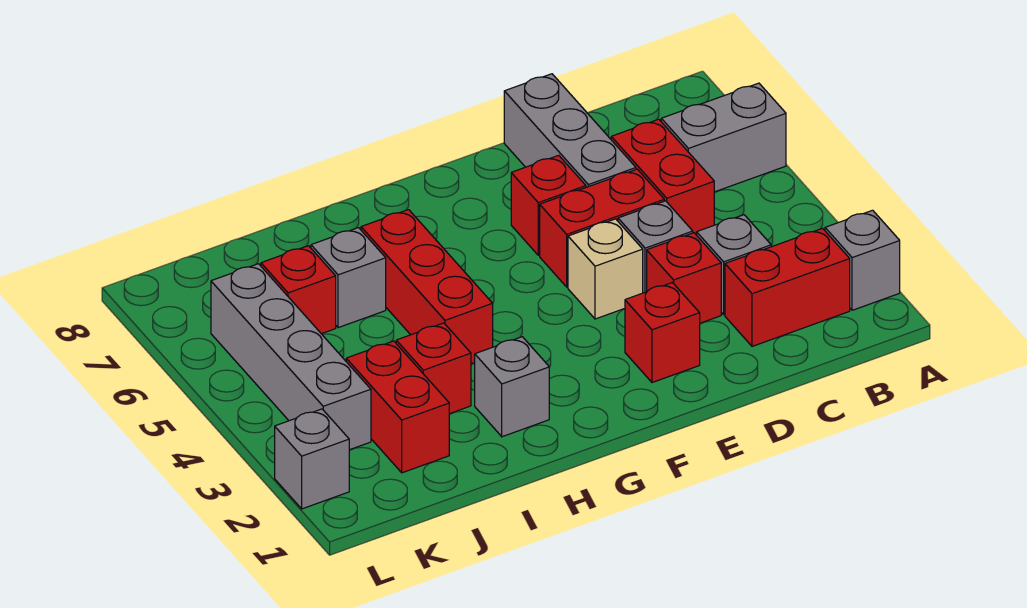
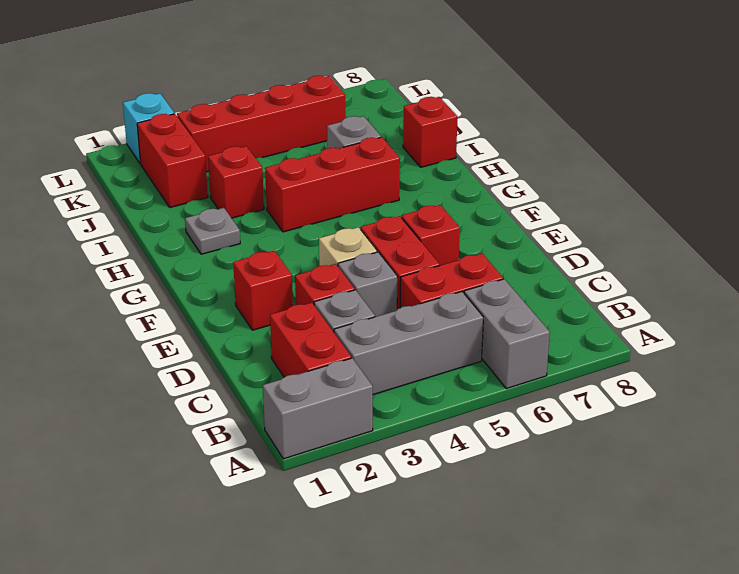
grey brick A2 level 1 -> grey brick A1:A2 level 1
grey brick D6:D8 level 1 -> grey brick B3:B5 level 1
grey brick H2 level 1 -> grey plate H2 level 1
red brick J2:J3 level 1 -> red brick J2:K2 level 1
red brick J6 level 1 -> red brick I8 level 1
grey brick K3:K6 level 1 -> red brick K3:K6 level 1
grey brick L2 level 1 -> cyan brick L2 level 1

